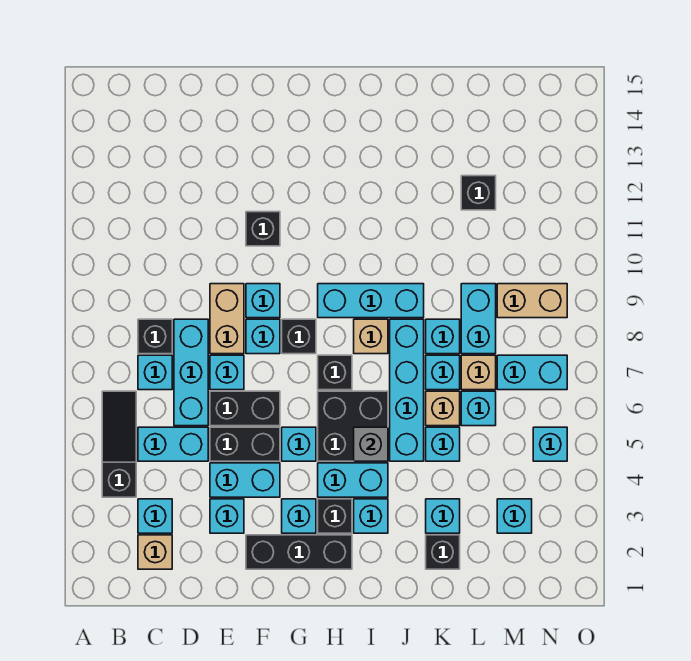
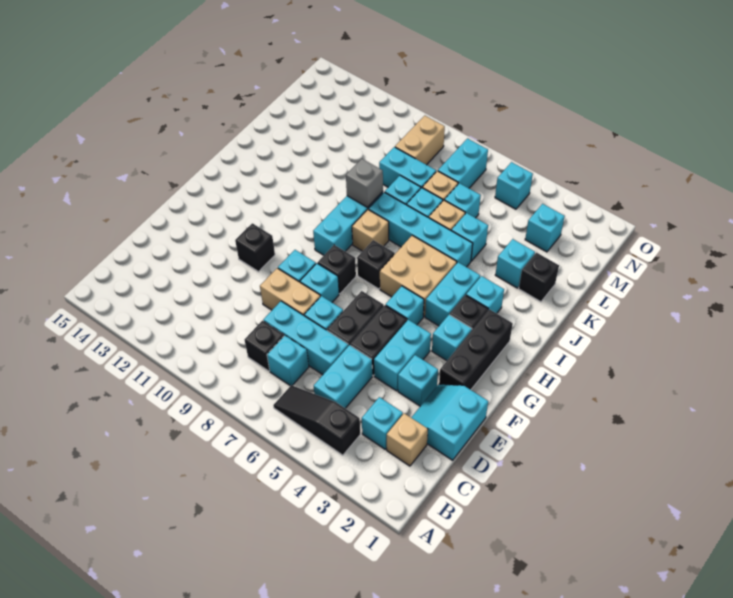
none -> cyan slope D1:E2 level 1 top 1
black brick H5:I6 level 1 -> tan brick H5:I6 level 1
grey brick I5 level 2 -> grey brick J9 level 2
black brick L12 level 1 -> none

